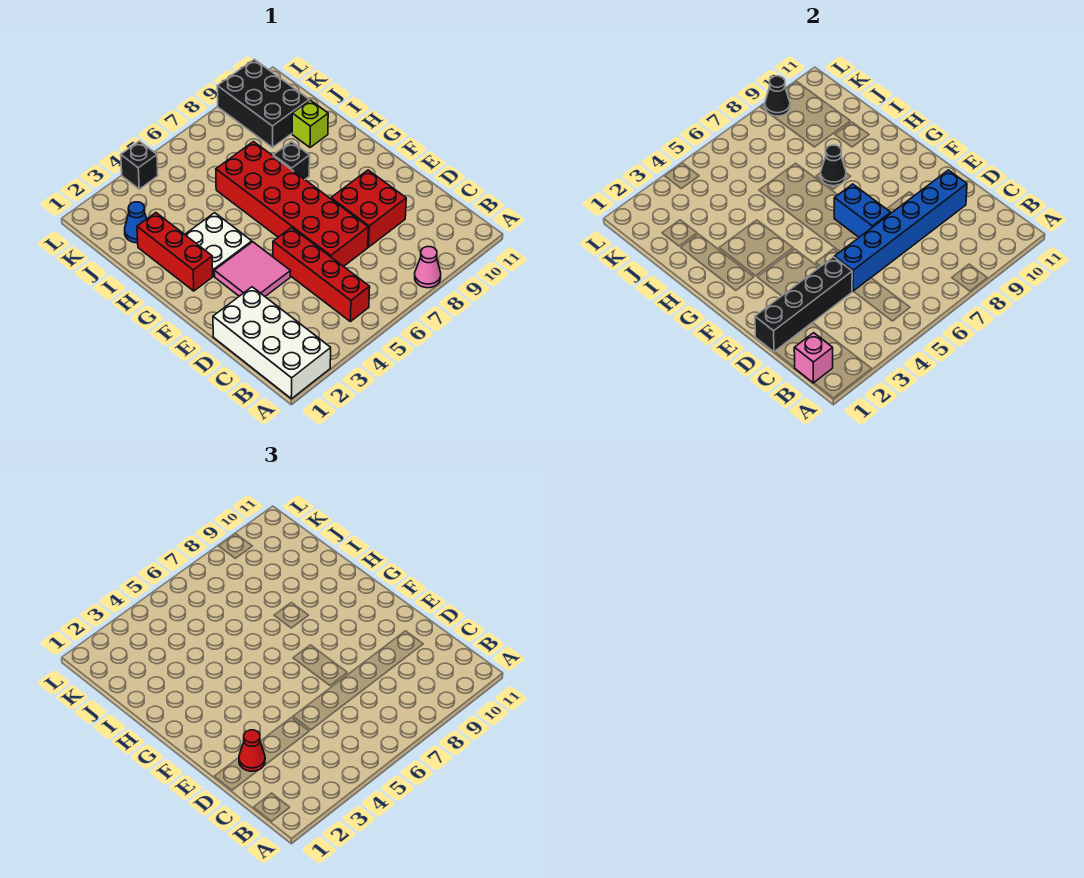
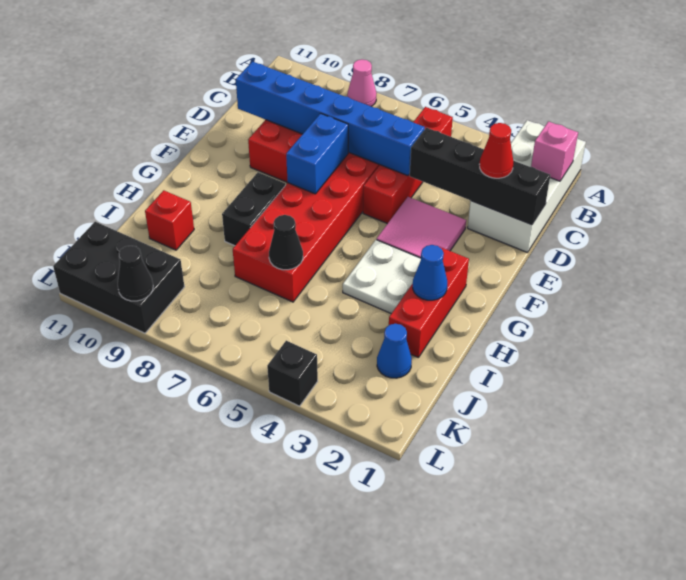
none -> blue cone H2 level 2
black brick H8 level 1 -> black brick G8:H8 level 1
black cone H8 level 2 -> black cone I6 level 2
lime brick I10 level 1 -> red brick I10 level 1
black brick J9:L10 level 1 -> black brick K9:L11 level 1

